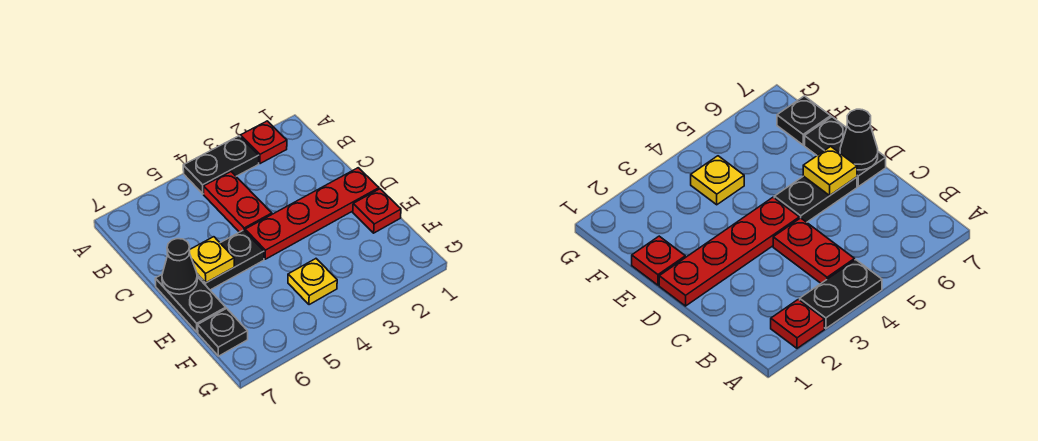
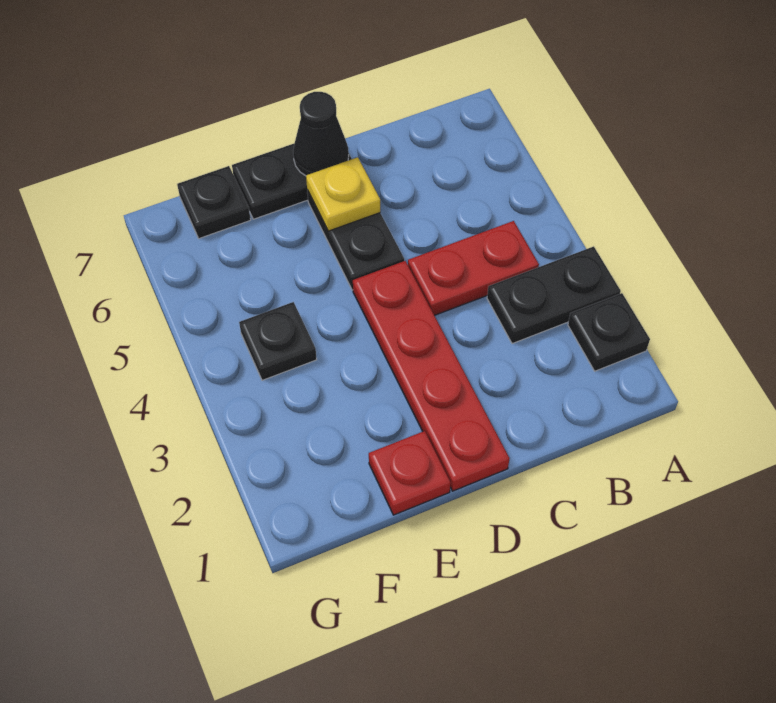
red plate A2 level 1 -> black plate A2 level 1
black plate A3:A4 level 1 -> black plate A3:B3 level 1
yellow plate F4 level 1 -> black plate F4 level 1

